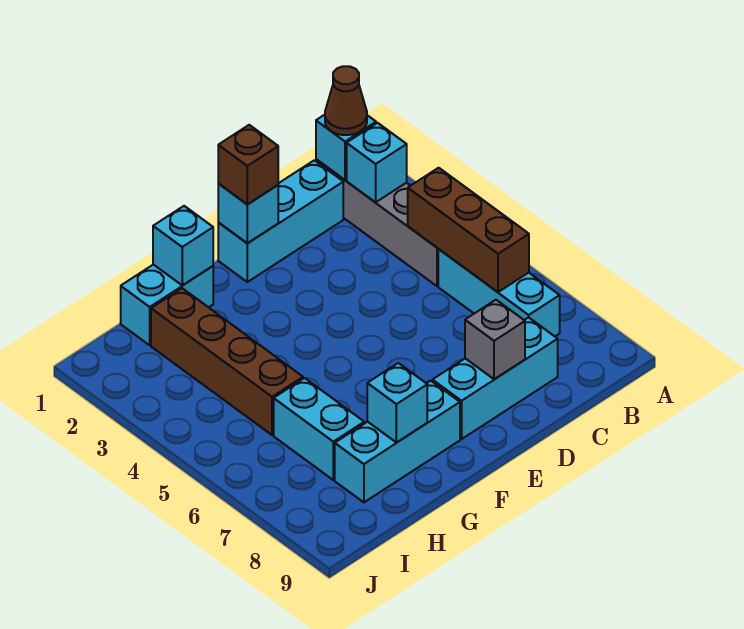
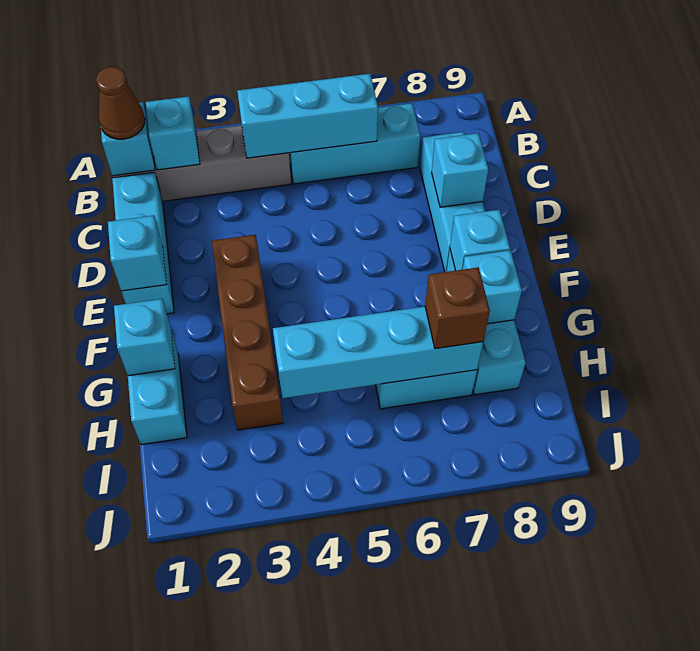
brown brick B4:B6 level 2 -> cyan brick B4:B6 level 2
grey brick D8 level 2 -> cyan brick D8 level 2
brown brick E1 level 3 -> brown brick H7 level 3
none -> cyan brick F8 level 2
brown brick H2:H5 level 1 -> brown brick E3:H3 level 1
none -> cyan brick H4:H7 level 2

